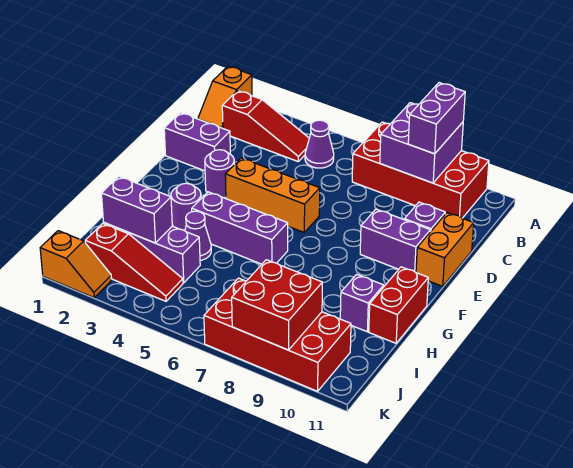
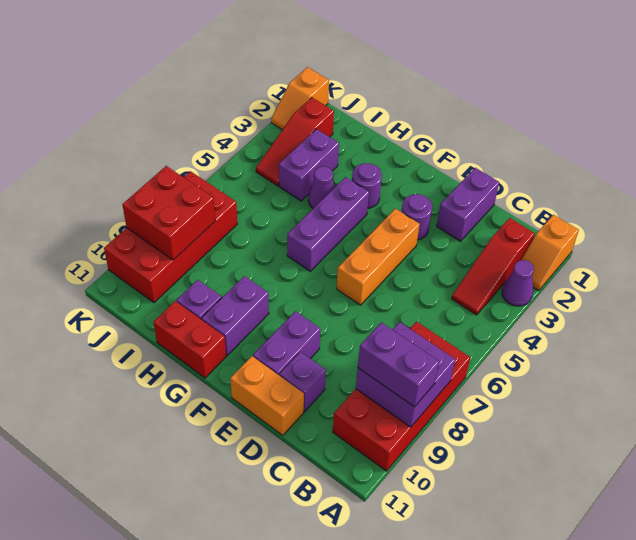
orange slope A1:B1 level 1 top A -> orange slope A1:A2 level 1 top 1
purple cone B5 level 1 -> purple cone A3 level 1
purple brick I2:I3 level 2 -> purple brick G9:G10 level 1

